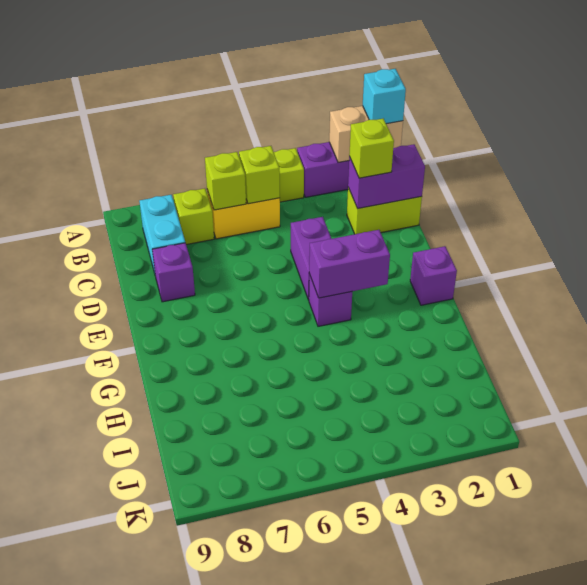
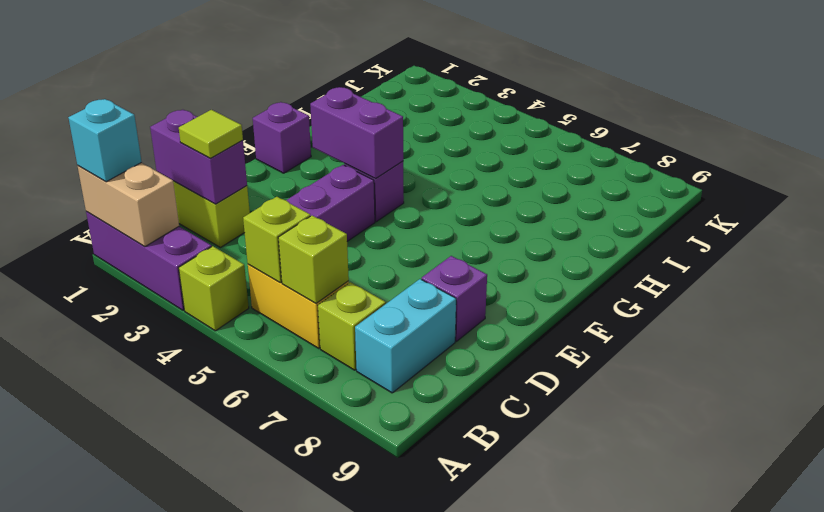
lime brick C2 level 3 -> lime tile C2 level 3

